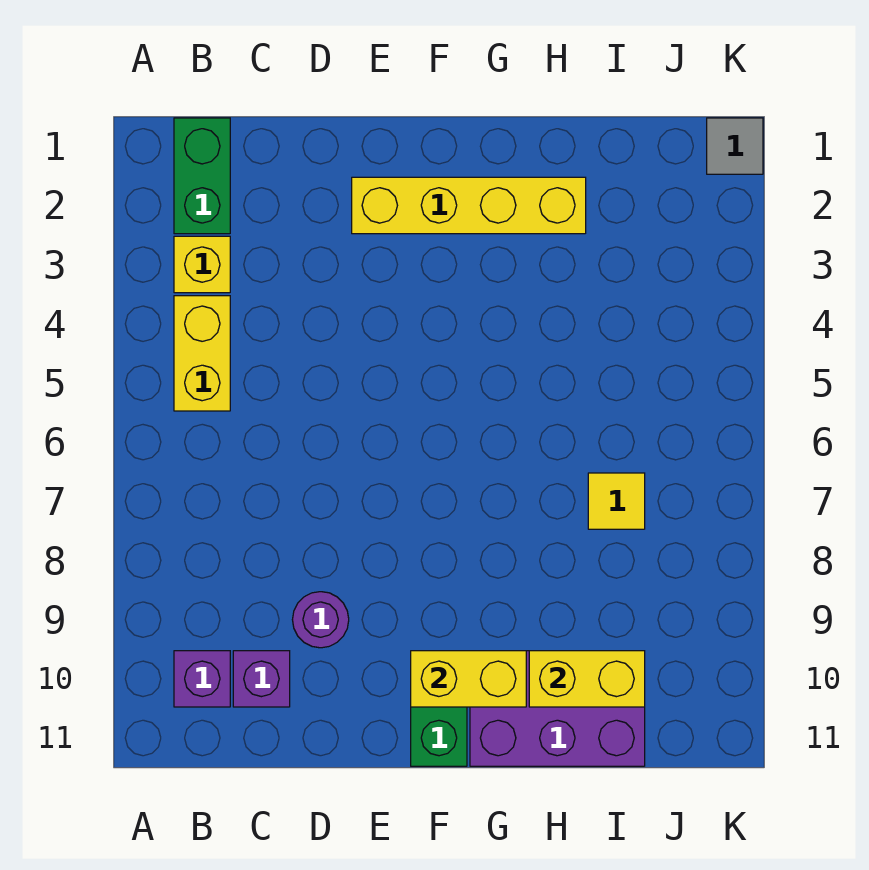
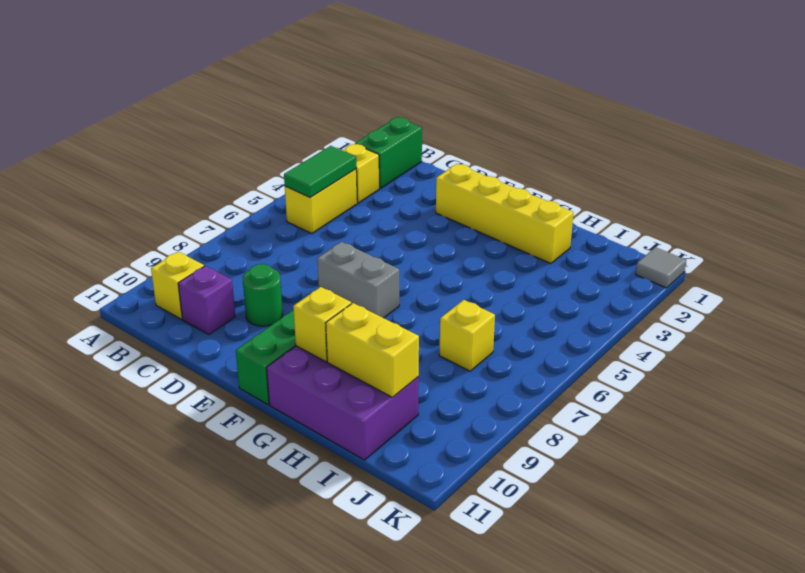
none -> green tile B4:B5 level 2
purple brick B10 level 1 -> yellow brick B10 level 1
purple round brick D9 level 1 -> green round brick D9 level 1
none -> grey brick E7:F7 level 1
yellow brick F10:G10 level 2 -> yellow brick G10 level 2
yellow tile I7 level 1 -> yellow brick I7 level 1

